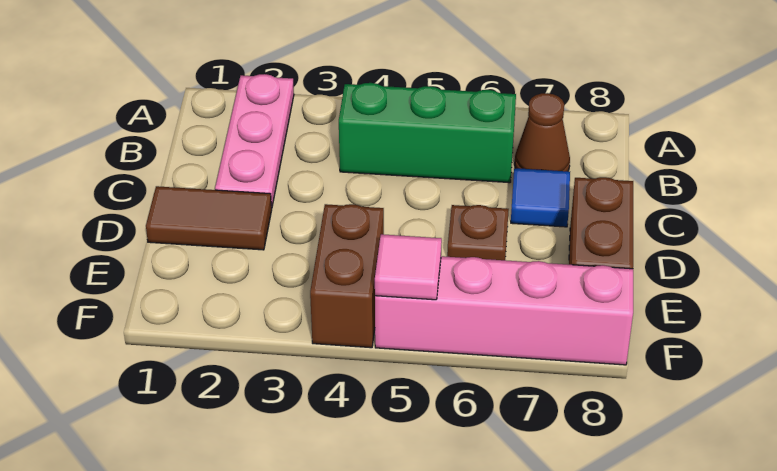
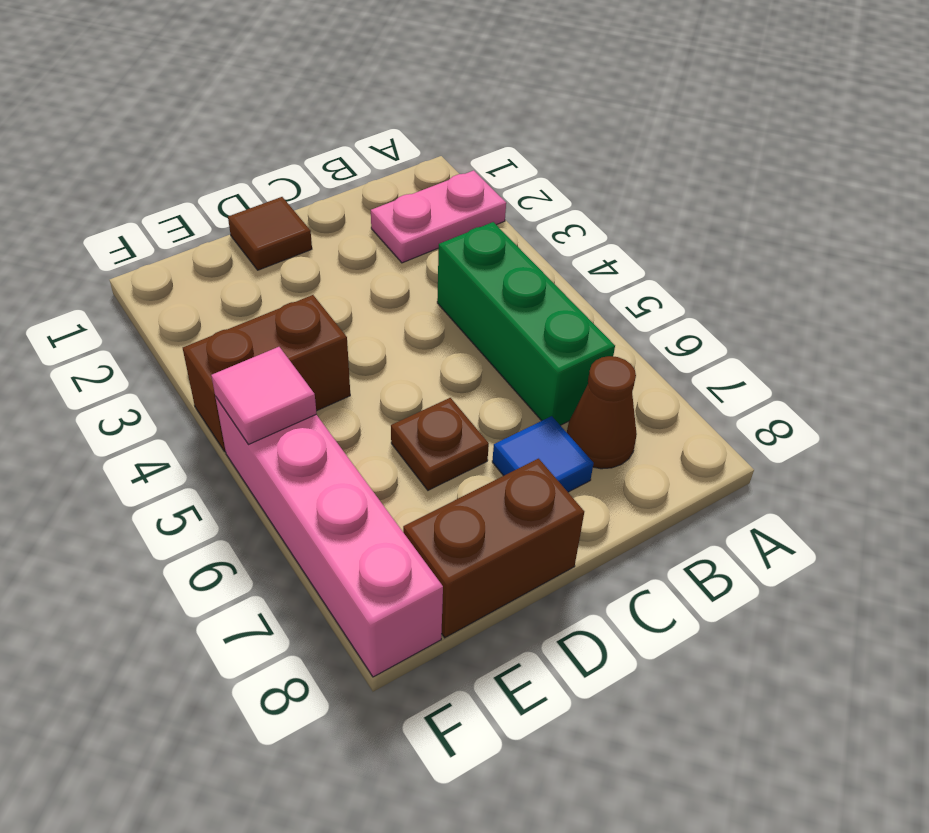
pink plate A2:C2 level 1 -> pink plate A2:B2 level 1
brown tile D1:D2 level 1 -> brown tile D1 level 1

